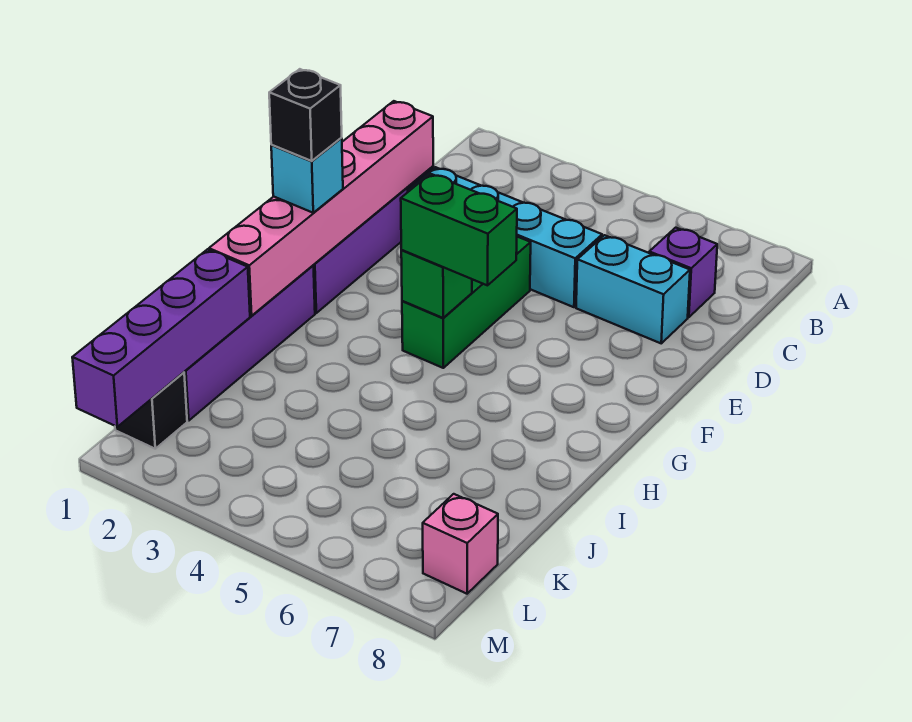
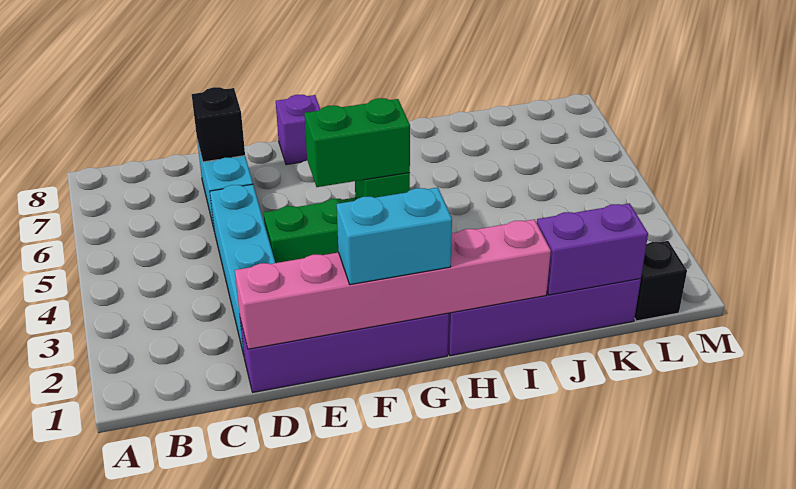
purple brick C7 level 1 -> purple brick F8 level 1
cyan brick G1 level 3 -> cyan brick F1:G1 level 3
black brick G1 level 4 -> black brick D7 level 2
green brick G4:G5 level 3 -> green brick F4:G4 level 3
purple brick J1:M1 level 2 -> purple brick J1:K1 level 2
pink brick L8 level 1 -> none

